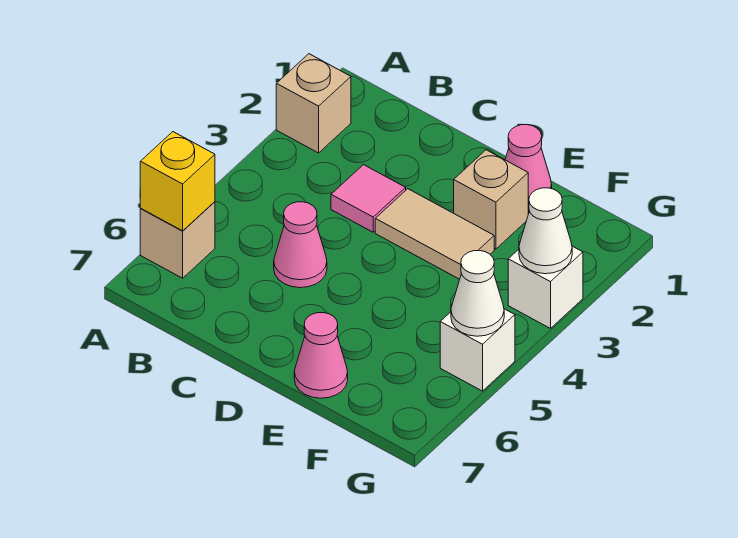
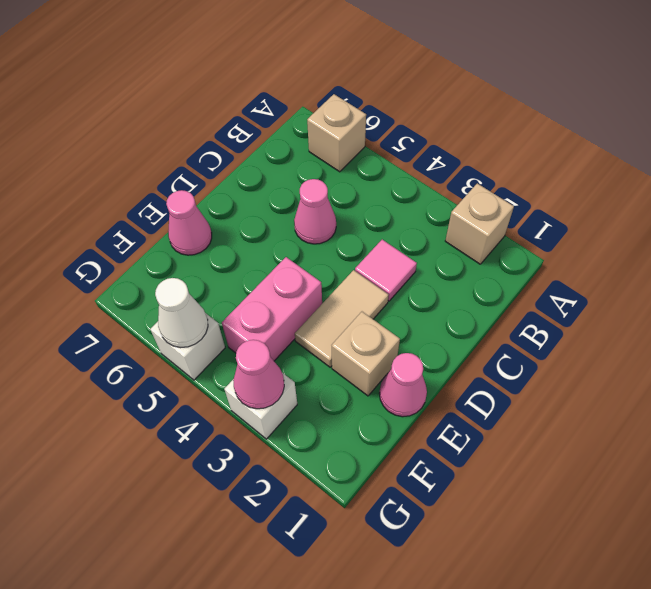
yellow brick A6 level 2 -> none
none -> pink brick E4:F4 level 1
white cone G3 level 2 -> pink cone G3 level 2

